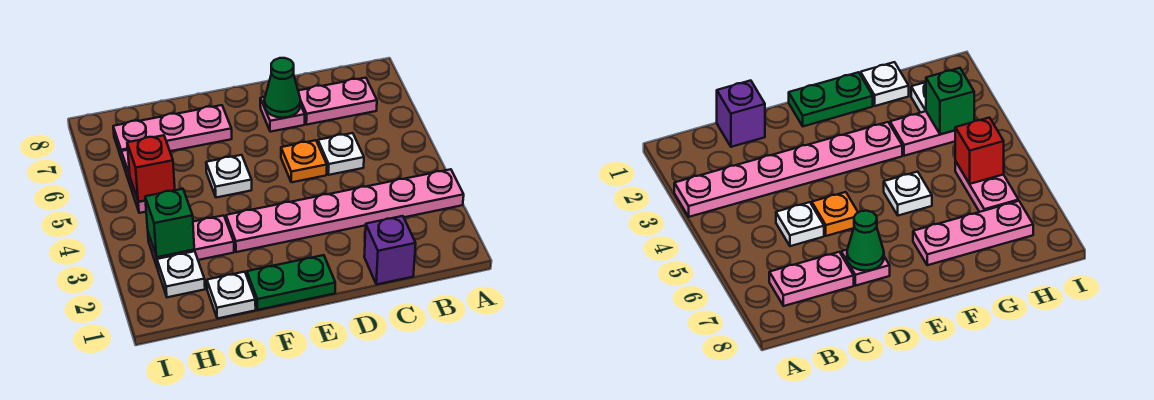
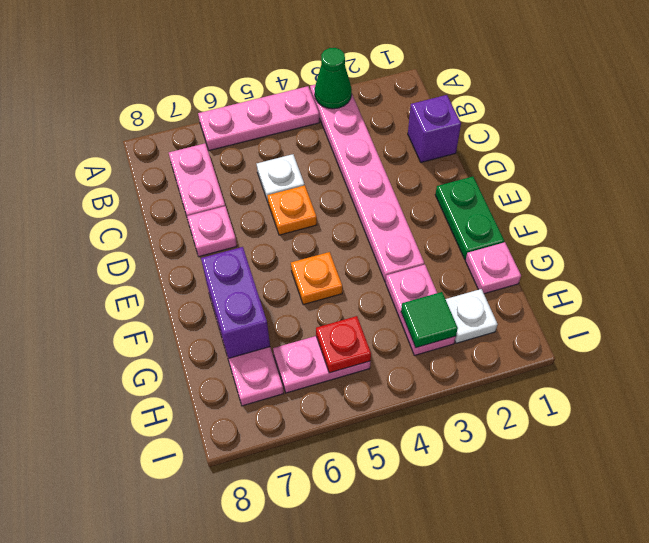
none -> pink plate A4:A6 level 1
green cone D7 level 2 -> green cone A3 level 2
white plate F5 level 1 -> orange plate F5 level 1
none -> purple brick F7:G7 level 2
white plate G1 level 1 -> pink plate G1 level 1
green brick H3 level 2 -> green tile H3 level 2
red brick H5 level 2 -> red plate H5 level 2

